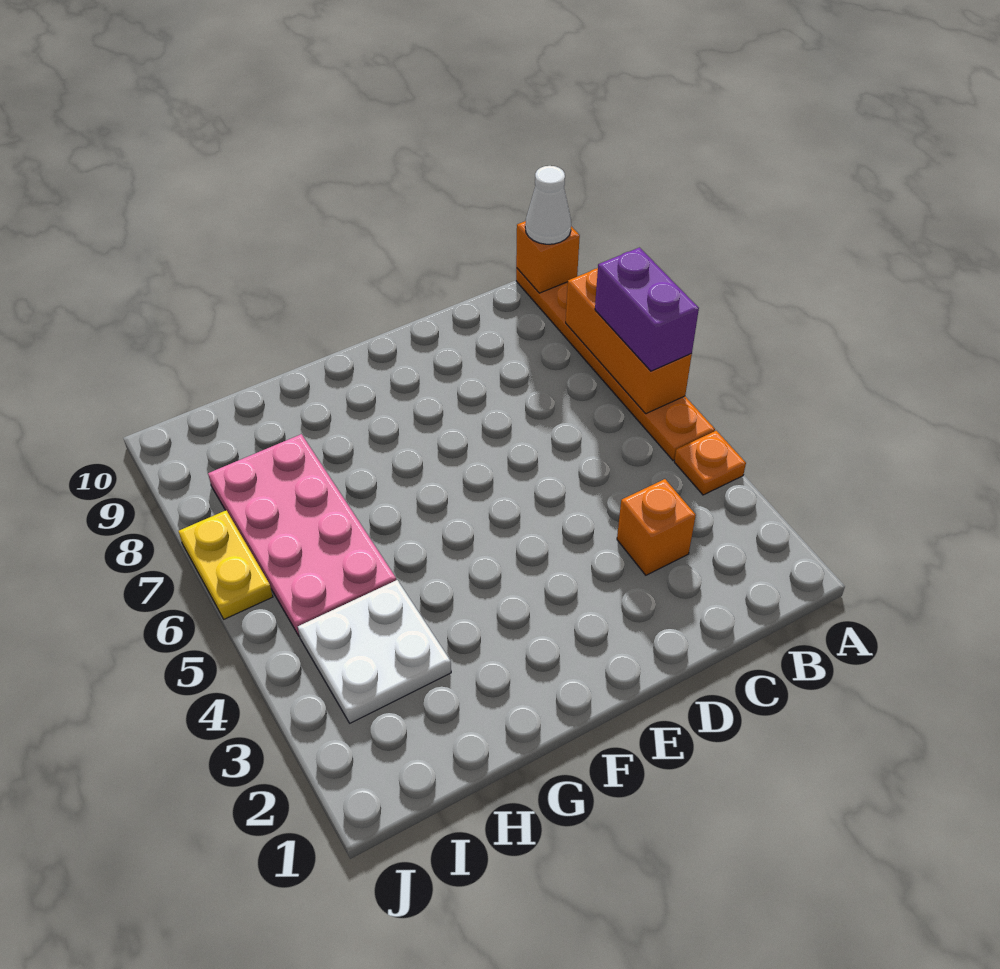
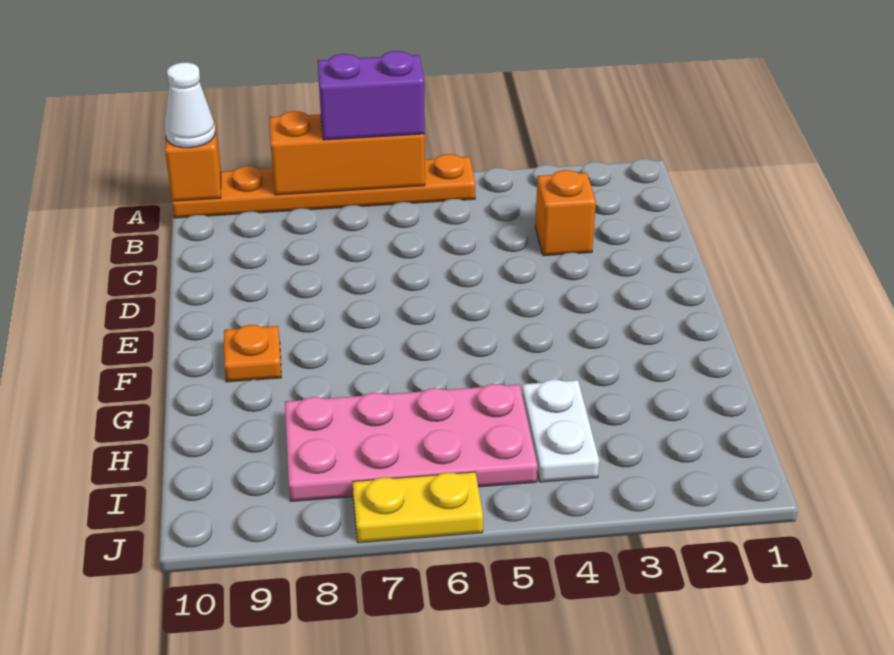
orange plate A4 level 1 -> orange plate F9 level 1
white plate H3:I4 level 1 -> white plate H4:I4 level 1

